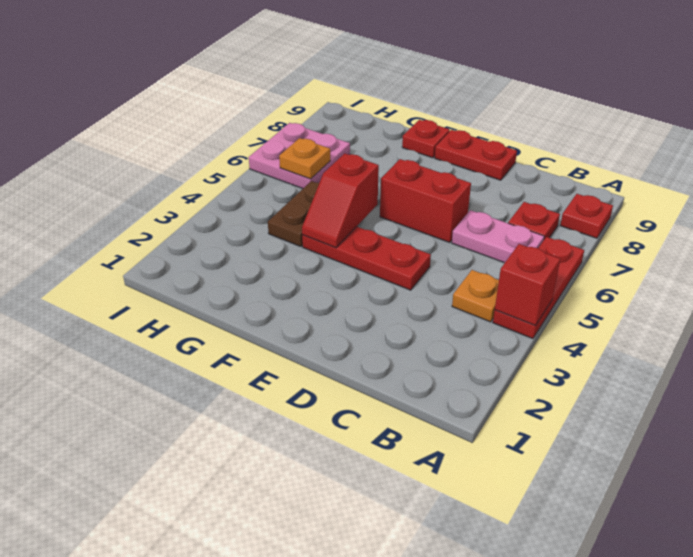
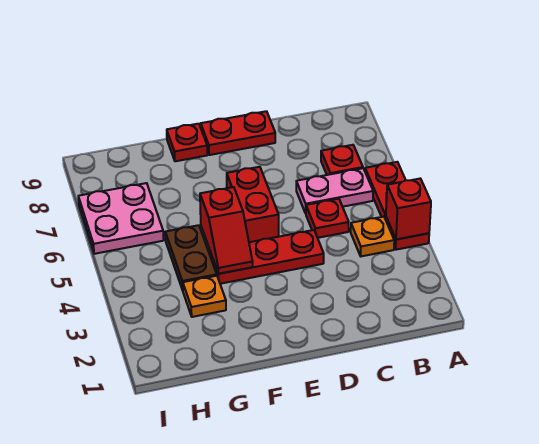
red plate A8 level 1 -> red plate C5 level 1
red brick D6:E6 level 1 -> red brick E5:E6 level 1
orange plate H6 level 2 -> orange plate G3 level 1

